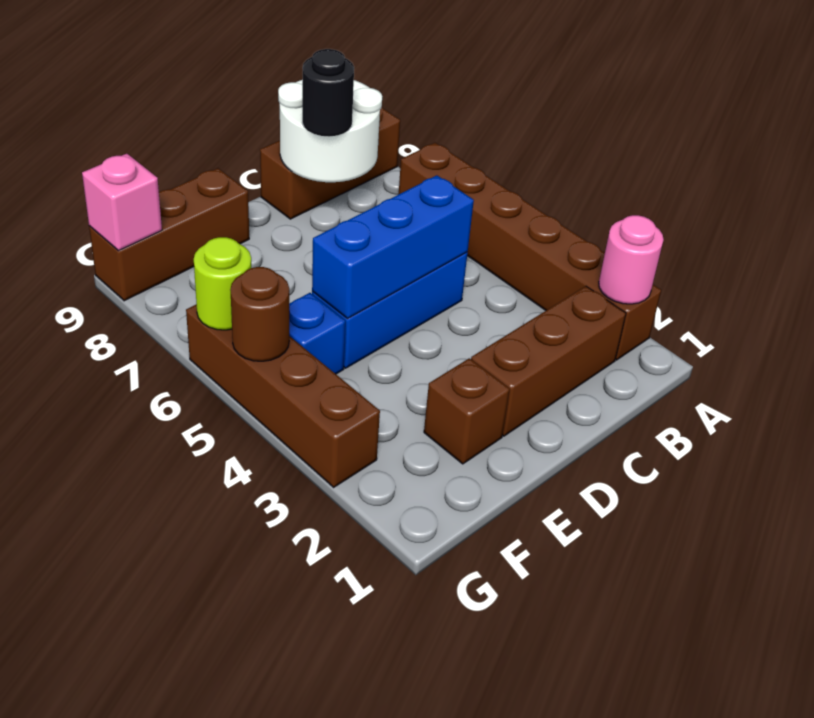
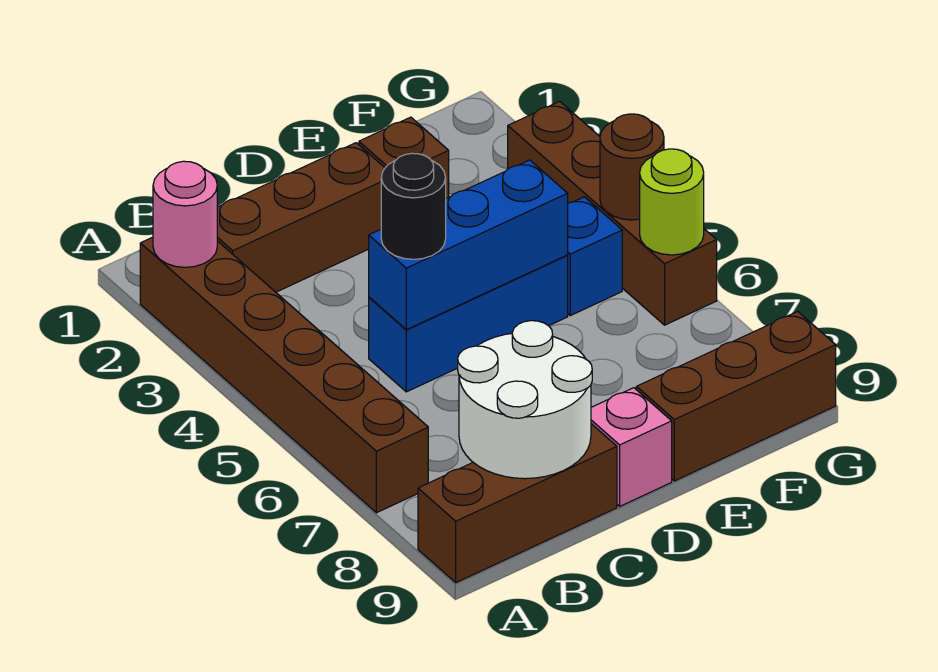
black round brick C8 level 3 -> black round brick C5 level 3
pink brick G9 level 2 -> pink brick D9 level 1

